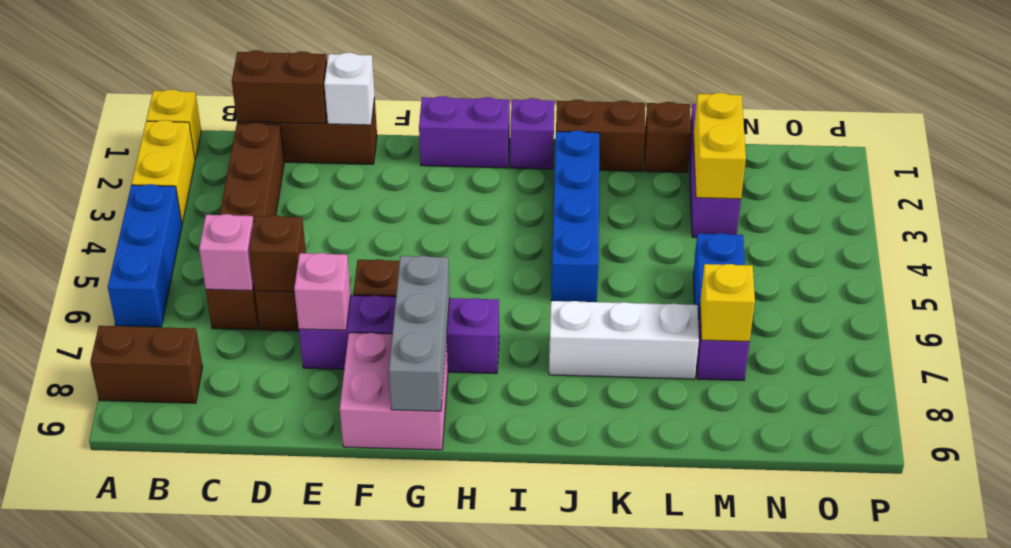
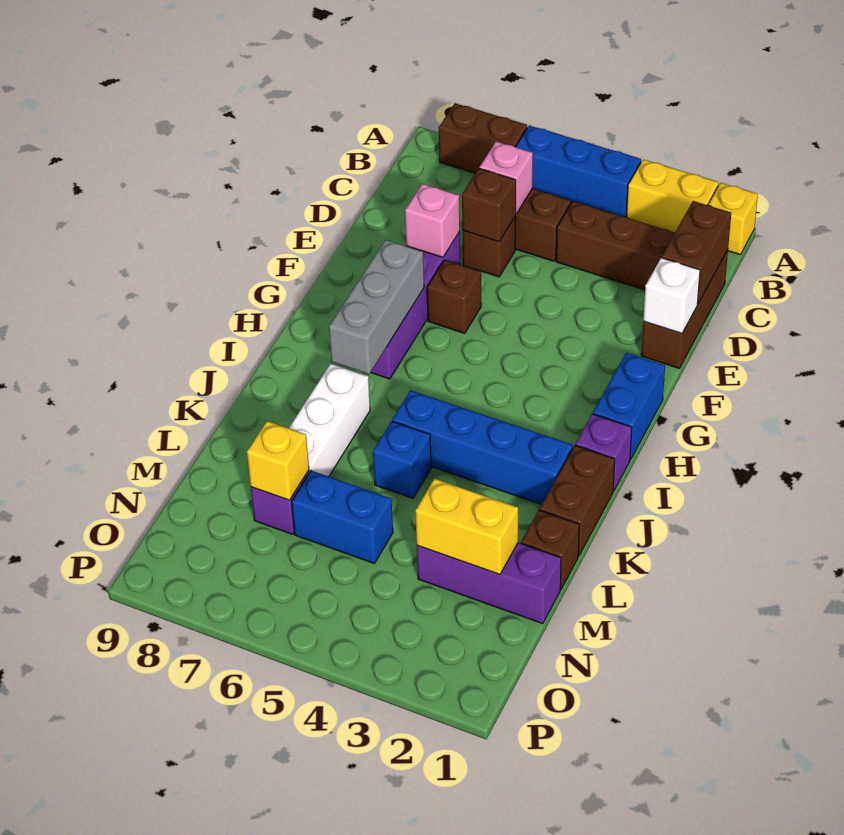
brown brick A8:B8 level 1 -> brown brick A7:A8 level 1
pink brick F8:G9 level 1 -> none
purple brick G1:H1 level 1 -> blue brick G1:H1 level 1
grey brick G7:G9 level 2 -> grey brick G7:I7 level 2
none -> blue brick K5 level 1

